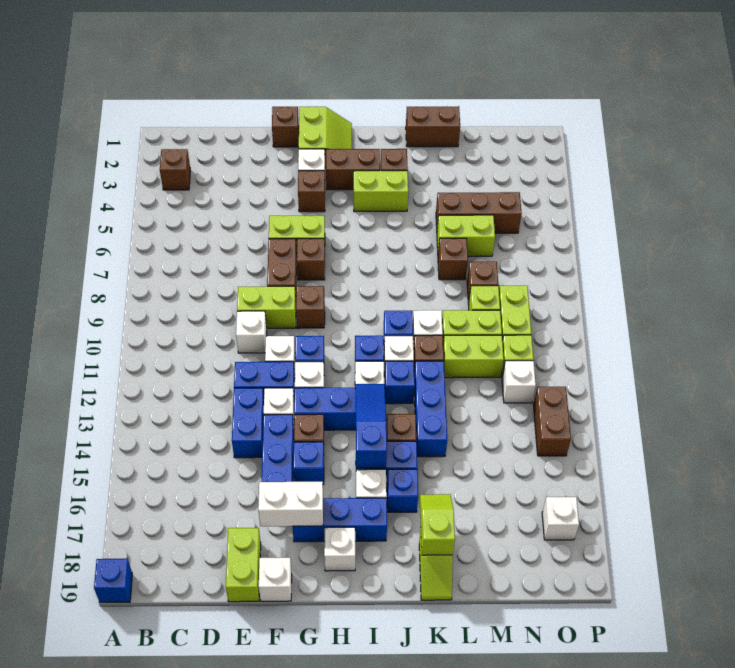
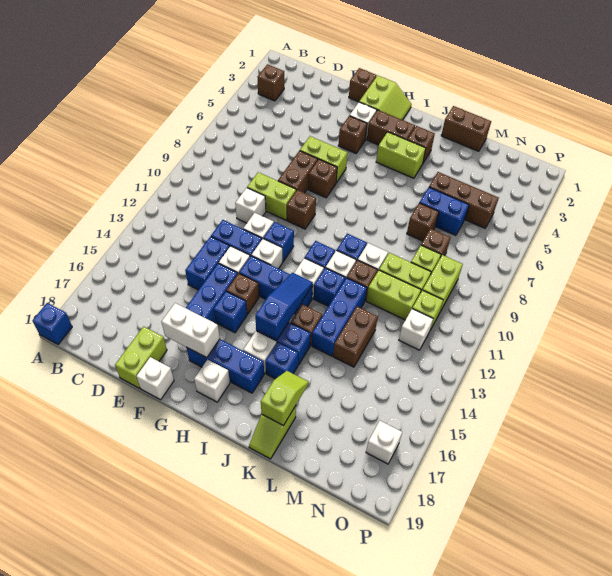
lime brick L6:M6 level 1 -> blue brick L6:M6 level 1
brown brick O13:O14 level 1 -> brown brick L13:L14 level 1

